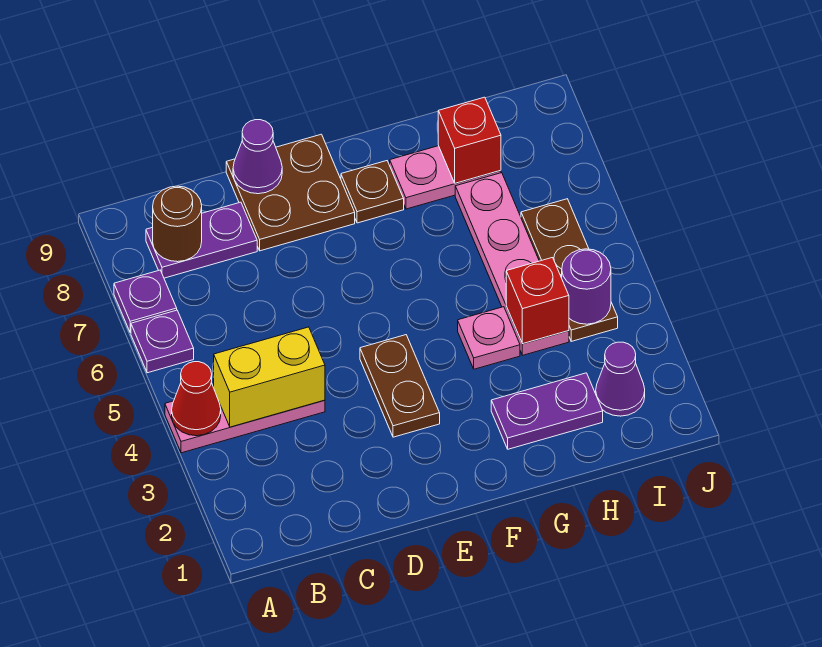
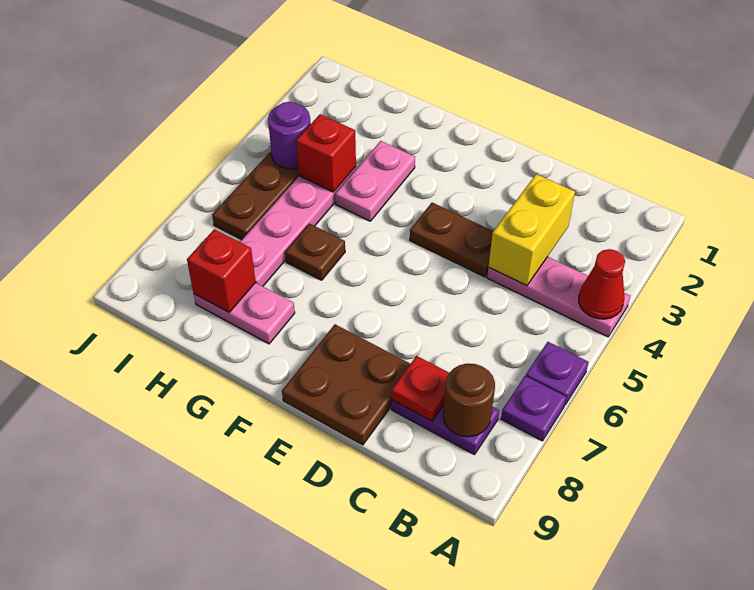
yellow brick B4:C4 level 2 -> yellow brick C3:C4 level 2
none -> red plate C8 level 2
purple cone D9 level 2 -> none
brown plate E3:E4 level 1 -> brown plate D4:E4 level 1
brown plate F8 level 1 -> brown plate G6 level 1
purple plate G2:H2 level 1 -> none
pink plate G4 level 1 -> pink plate G3:G4 level 1
purple cone I2 level 1 -> none

